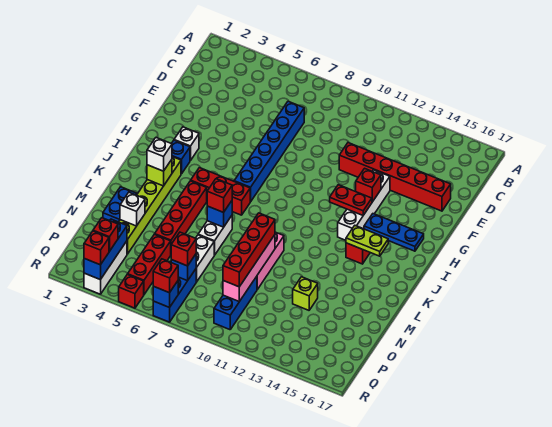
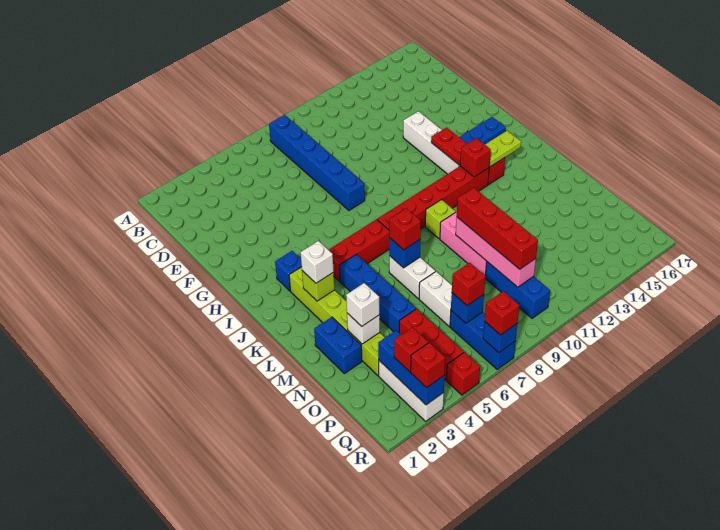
blue brick D7:I7 level 1 -> blue brick B8:G8 level 1
red brick E11:E16 level 1 -> red brick J8:J13 level 1
red brick G13 level 2 -> red brick J13 level 2
white brick H3 level 1 -> white brick N3 level 3
red plate H12:H13 level 2 -> red plate H13:I13 level 2
red brick K5:N5 level 1 -> blue brick K5:N5 level 1
lime brick N13 level 1 -> lime brick K10 level 1

